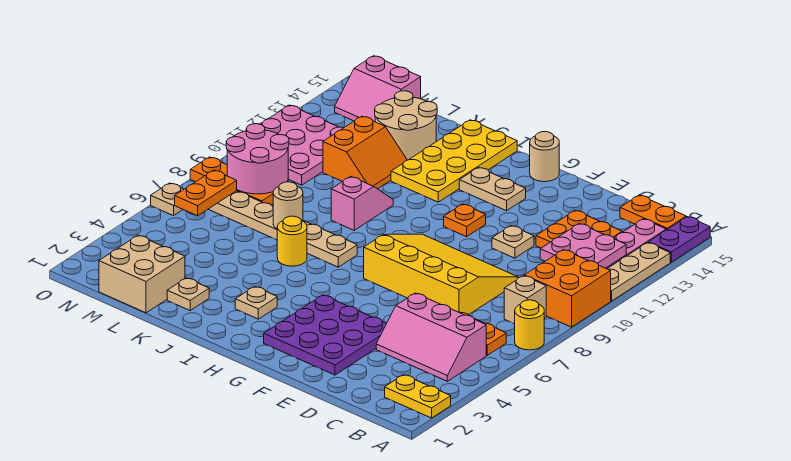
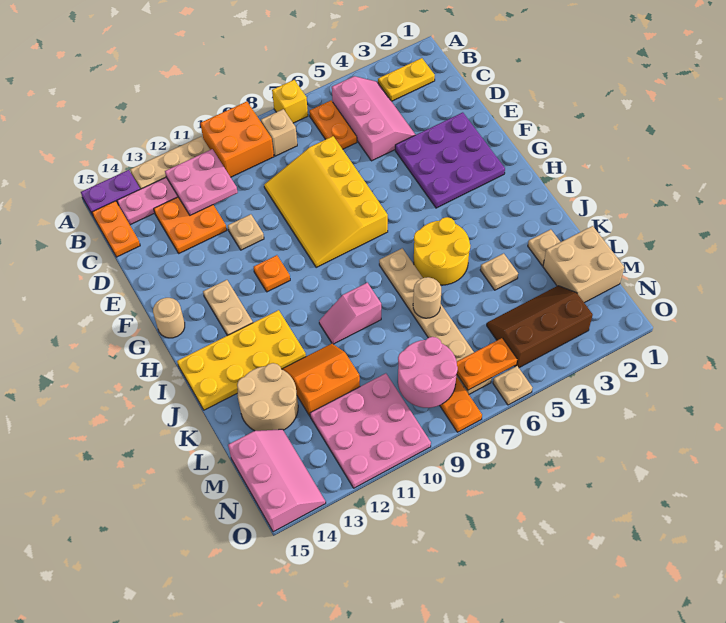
yellow plate A2:B2 level 1 -> yellow plate B2:B3 level 1
yellow round brick A7 level 1 -> yellow brick A7 level 1
tan plate I3 level 1 -> tan plate K4 level 1
yellow round brick J6 level 1 -> yellow round brick I5:J6 level 1
none -> brown slope M3:N5 level 1 top N
pink slope M14:N15 level 1 top 15 -> pink slope M14:O15 level 1 top 15

